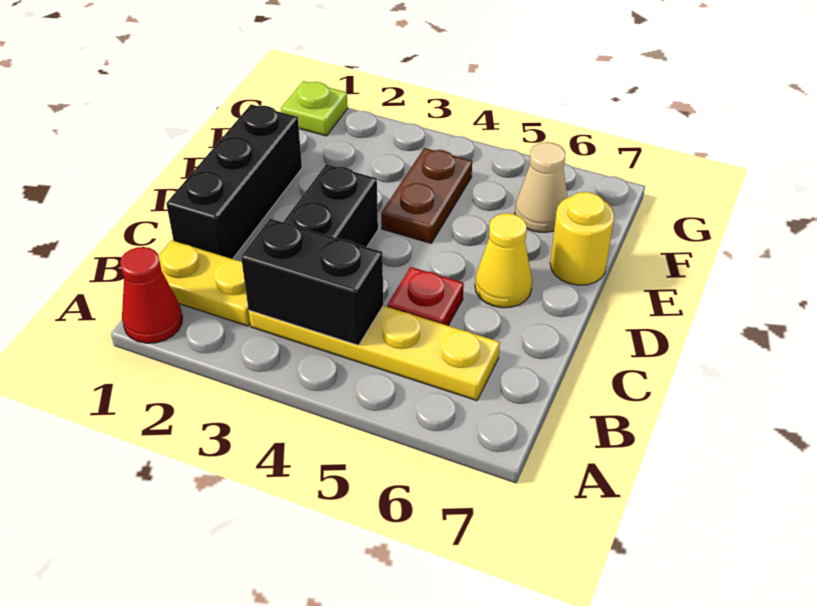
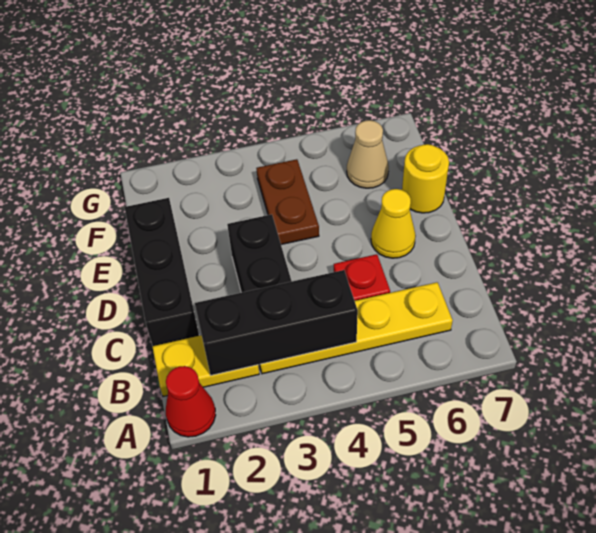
black brick B3:B4 level 2 -> black brick B2:B4 level 2
lime plate G1 level 1 -> none

